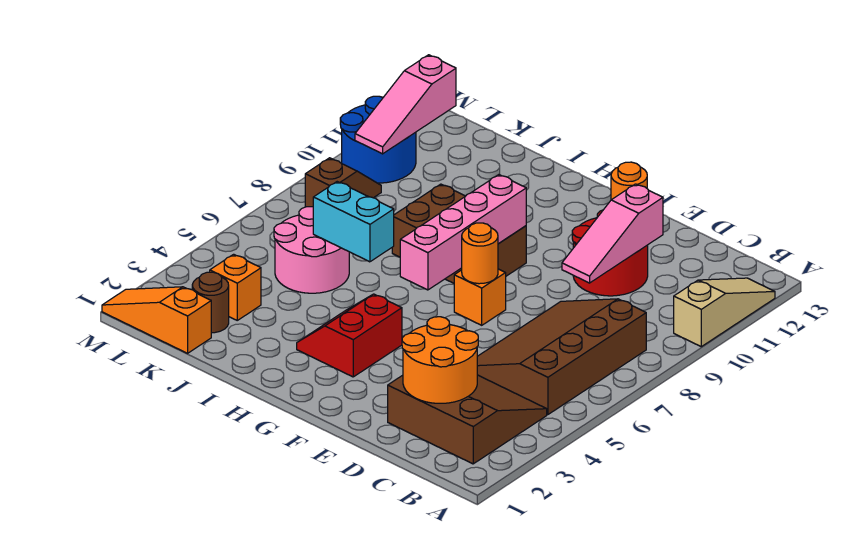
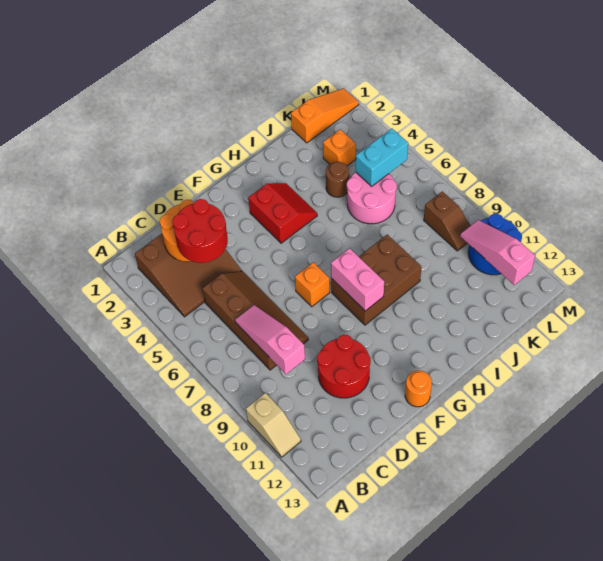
tan slope A10:A12 level 1 top 10 -> tan slope A10:A11 level 1 top 10
brown slope B5:D8 level 1 top B -> brown slope C5:D8 level 1 top C
none -> red round brick C3:D4 level 3
pink slope D9:D11 level 2 top 11 -> pink slope C7:C9 level 2 top 9
orange round brick F7 level 2 -> none
pink brick G6:G9 level 2 -> pink brick G8:G9 level 2
cyan brick I6:J6 level 2 -> cyan brick K5:L5 level 2
brown round brick K2 level 1 -> brown round brick J4 level 1

